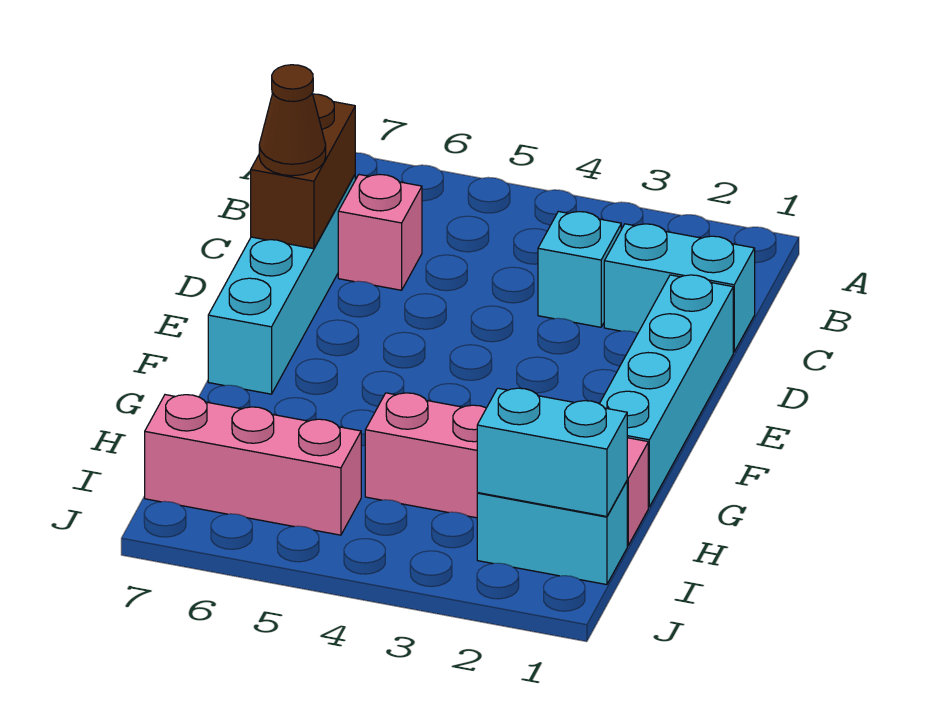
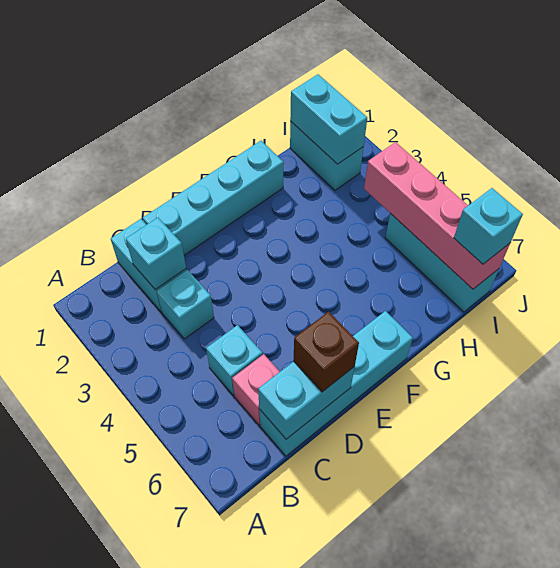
none -> cyan brick C2 level 2
none -> cyan brick C5 level 1
brown brick C7:D7 level 2 -> cyan brick C7:D7 level 2
brown cone D7 level 3 -> brown brick D7 level 3
pink brick H1:H4 level 1 -> pink brick I4:I7 level 2
pink brick I5:I7 level 1 -> cyan brick I5:I7 level 1
none -> cyan brick I7 level 3

